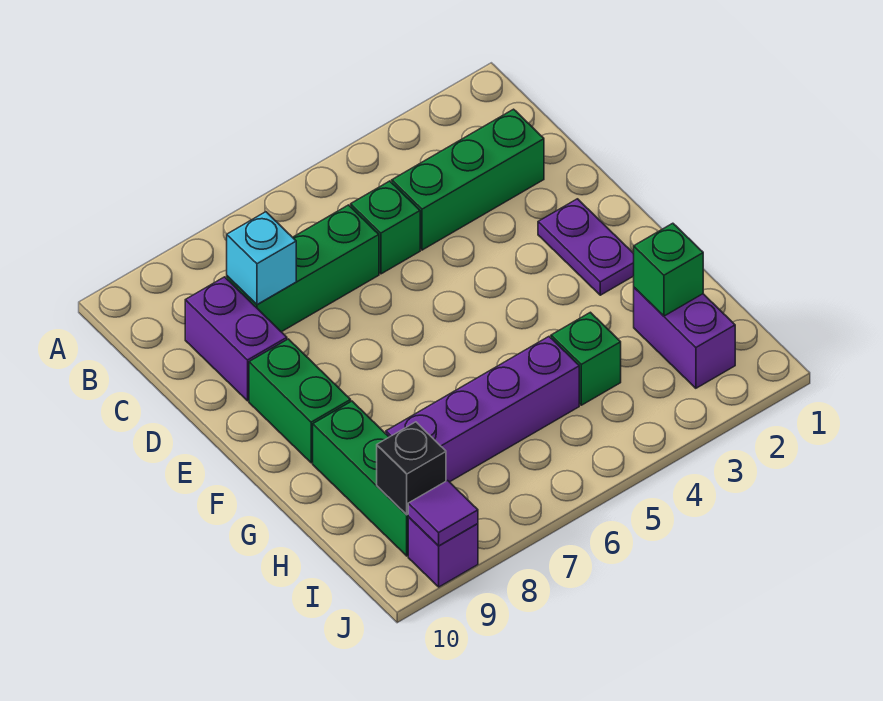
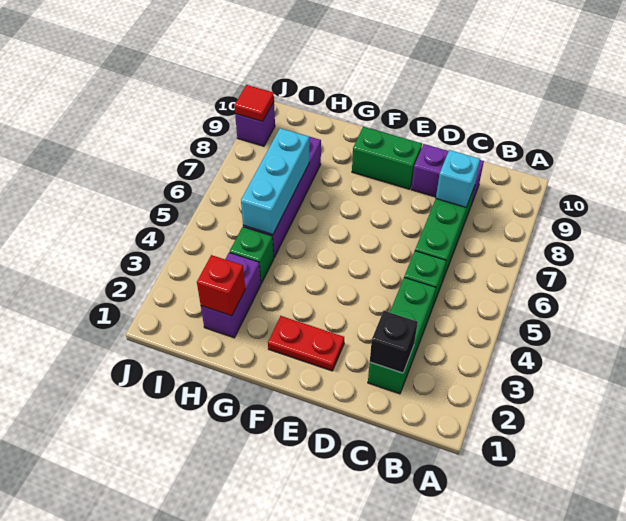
purple plate E2:F2 level 1 -> red plate E2:F2 level 1
green brick G9:I9 level 1 -> none
purple brick H2:I2 level 1 -> purple brick H2:H3 level 1
green brick H2 level 2 -> red brick H2 level 2
none -> cyan brick H5:H7 level 2
black brick I9 level 2 -> black brick C2 level 2
purple tile J9 level 2 -> red tile J9 level 2

